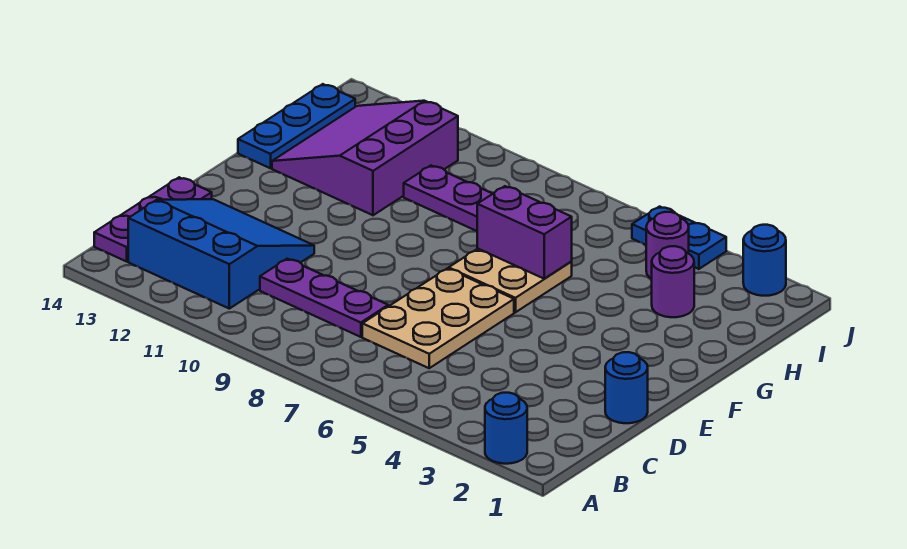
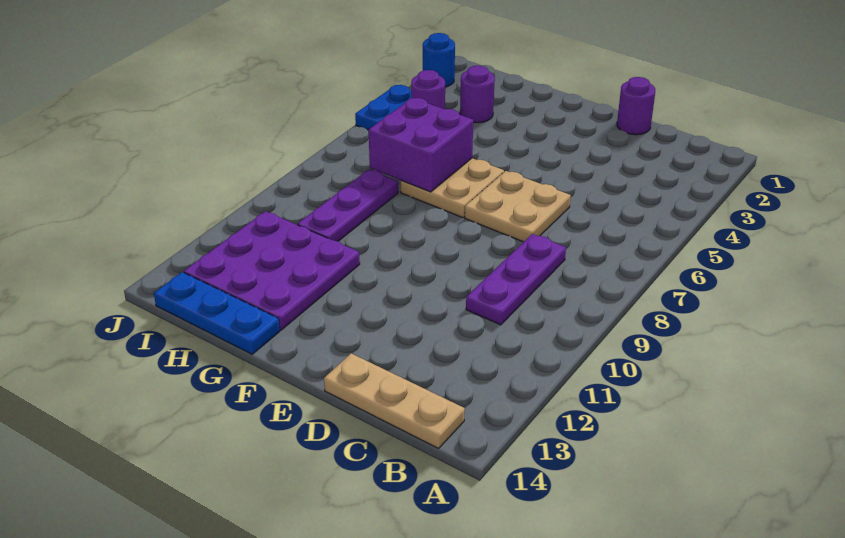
blue round brick A2 level 1 -> none
blue slope B11:D13 level 1 top B -> none
purple plate B14:D14 level 1 -> tan plate B14:D14 level 1
tan plate C6:E7 level 1 -> tan plate D6:E7 level 1
blue round brick D1 level 1 -> purple round brick D1 level 1
purple brick G6:G7 level 2 -> purple brick G6:H7 level 2
purple slope G11:I13 level 1 top 11 -> purple plate G11:I13 level 1

